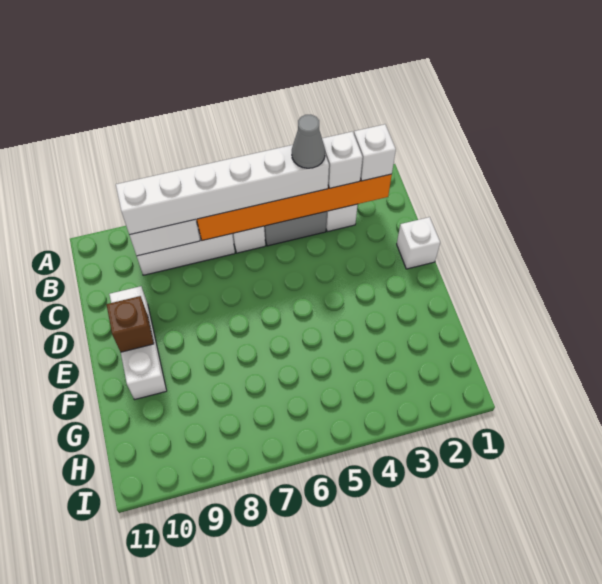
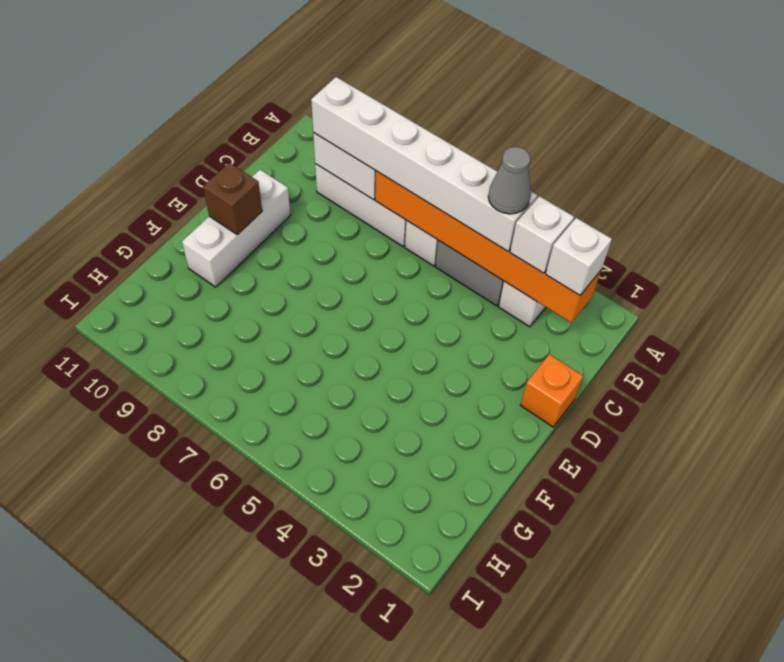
white brick D1 level 1 -> orange brick D1 level 1

